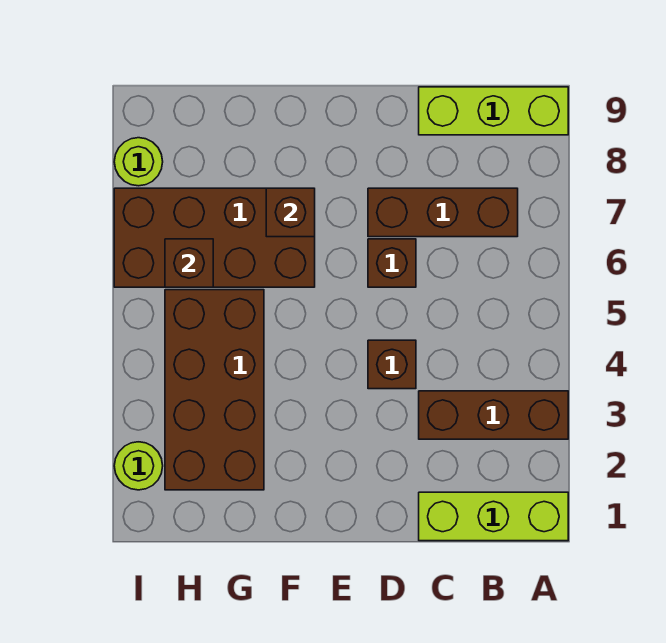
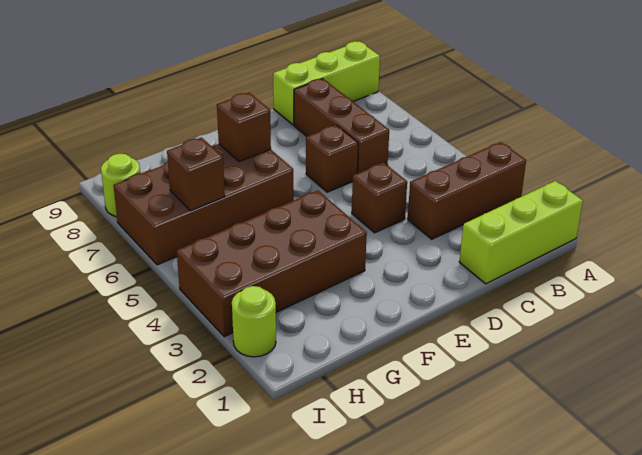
brown brick B7:D7 level 1 -> brown brick C6:C8 level 1
brown brick G2:H5 level 1 -> brown brick F3:I4 level 1

